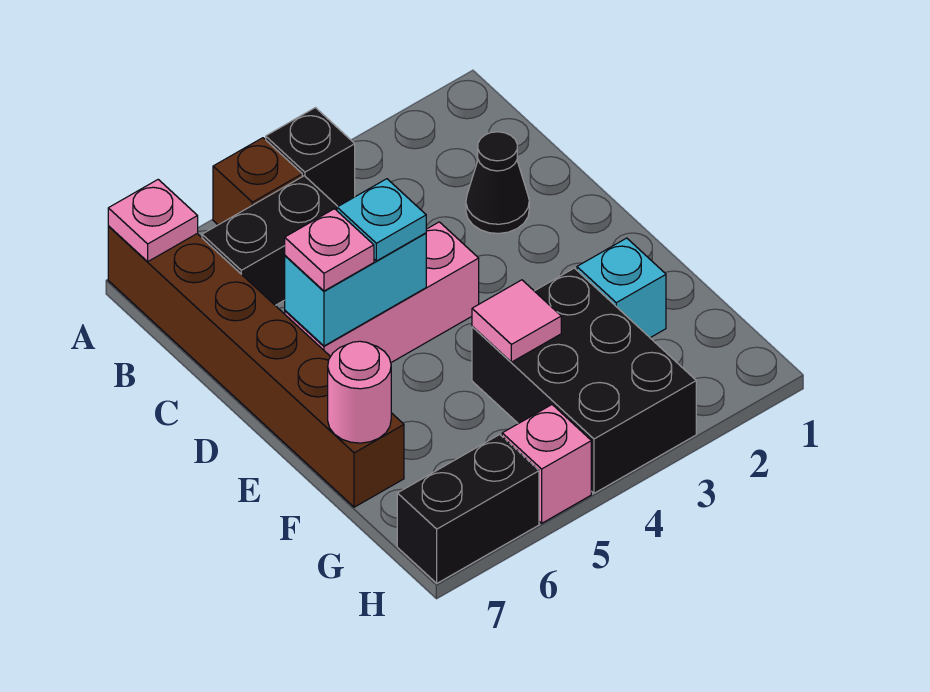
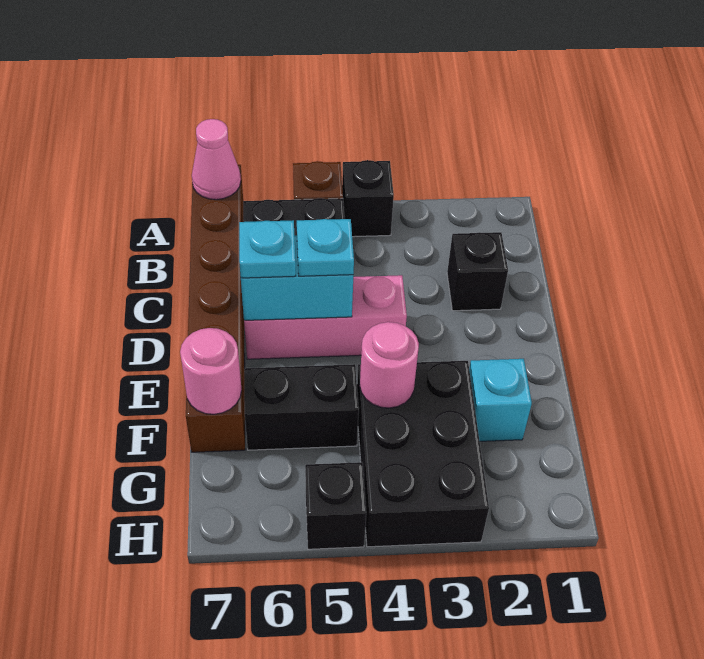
pink plate A7 level 2 -> pink cone A7 level 2
black cone C2 level 1 -> black brick C2 level 1
pink plate D6 level 3 -> cyan plate D6 level 3
pink tile F4 level 2 -> pink round brick F4 level 2
pink brick H5 level 1 -> black brick H5 level 1
black brick H6:H7 level 1 -> black brick F5:F6 level 1

